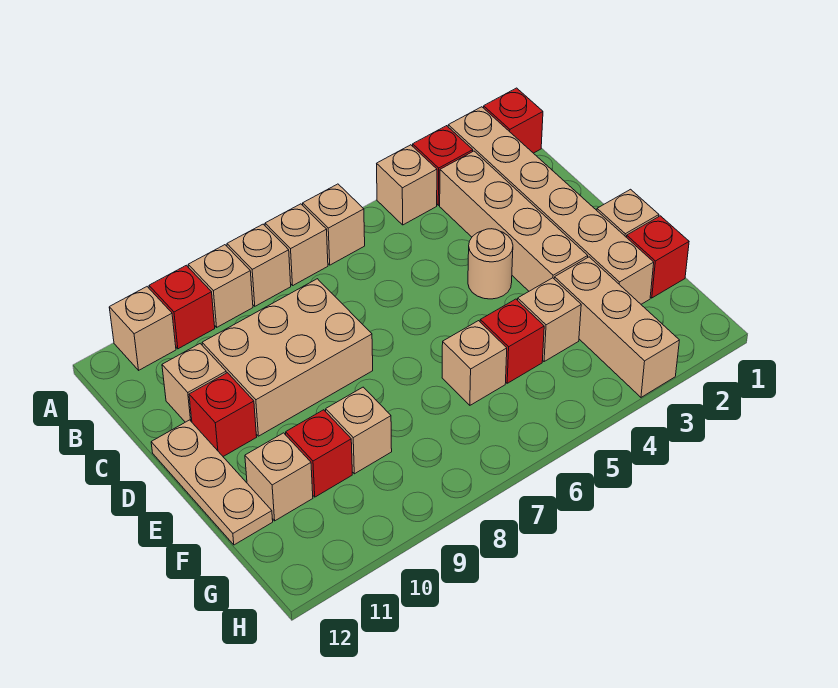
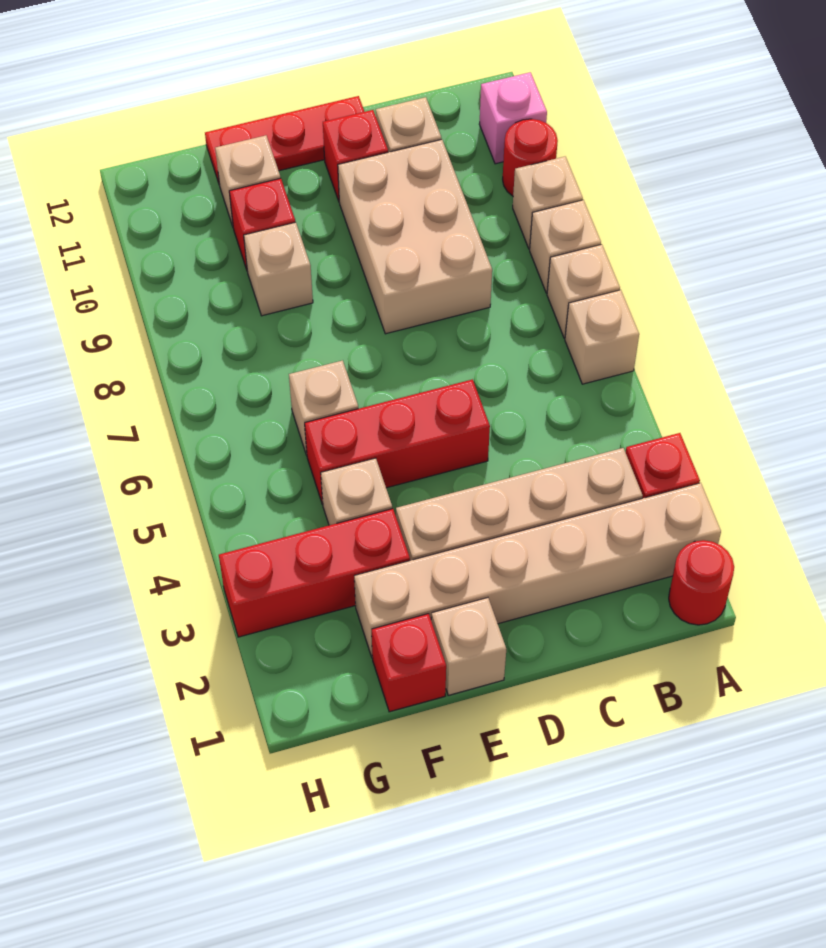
red brick A1 level 1 -> red round brick A1 level 1
tan brick A4 level 1 -> none
red brick A10 level 1 -> red round brick A10 level 1
tan brick A11 level 1 -> pink brick A11 level 1
tan round brick D4 level 1 -> none
tan plate D12:F12 level 1 -> red plate D12:F12 level 1
tan brick F3:H3 level 1 -> red brick F3:H3 level 1
red brick F5 level 1 -> red brick D5:F5 level 1

